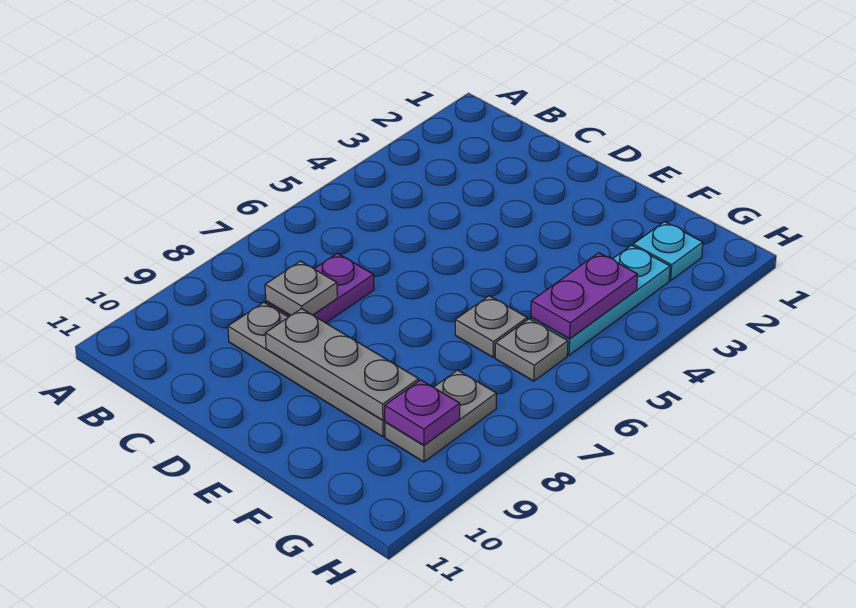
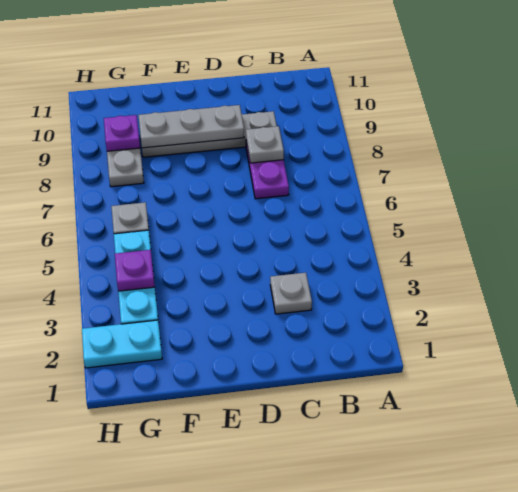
grey plate F6 level 1 -> grey plate C3 level 1
cyan plate G2 level 1 -> cyan plate G2:H2 level 1
purple plate G4:G5 level 2 -> purple plate G4 level 2

